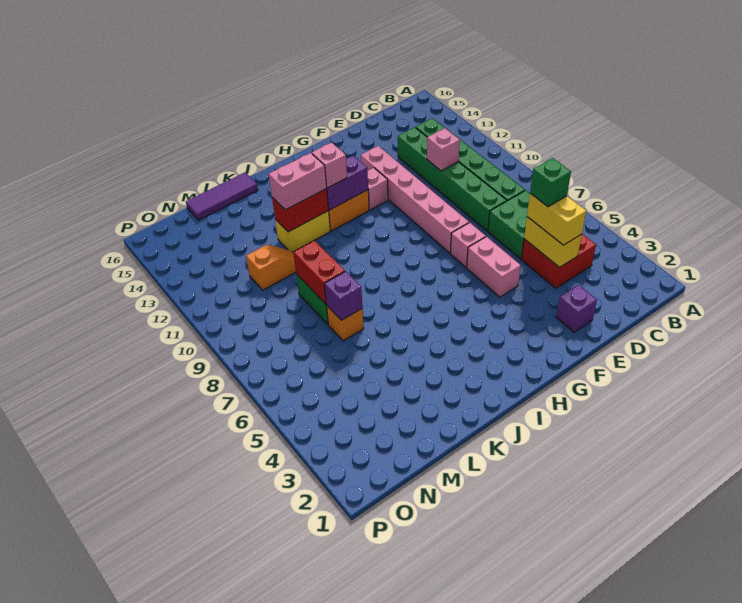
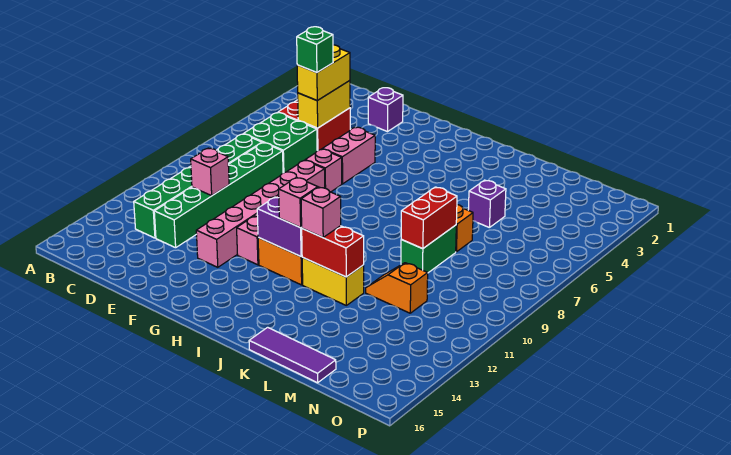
pink brick J12:K12 level 3 -> pink brick J12 level 3
purple brick L7 level 2 -> purple brick L5 level 1

